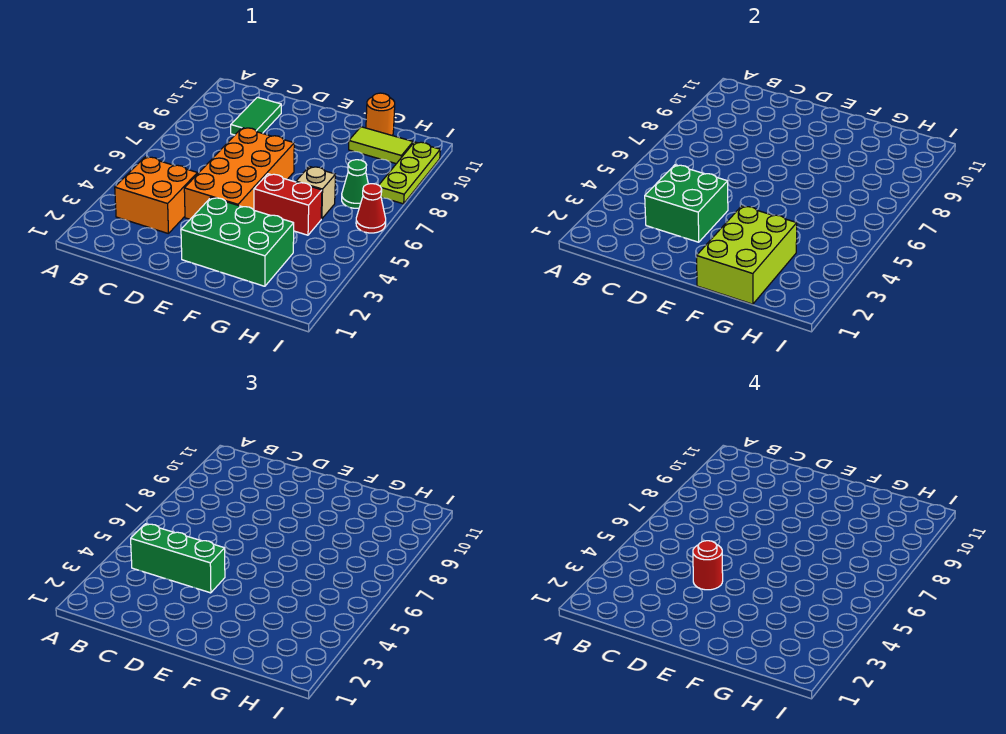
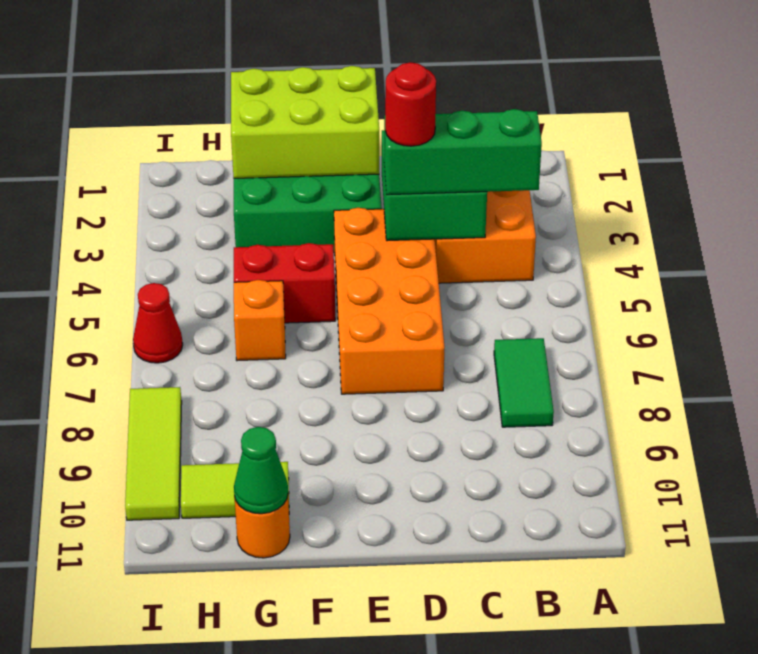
green tile C9:C10 level 1 -> green tile B7:B8 level 1
lime brick F1:G3 level 2 -> lime brick E1:G2 level 2
tan brick G6 level 1 -> orange brick G6 level 1
green cone H7 level 1 -> green cone G11 level 2
lime plate I8:I10 level 1 -> lime tile I8:I10 level 1

